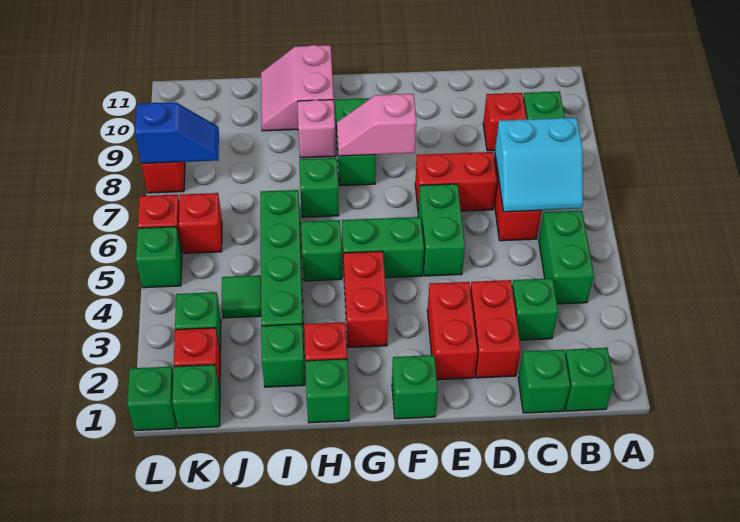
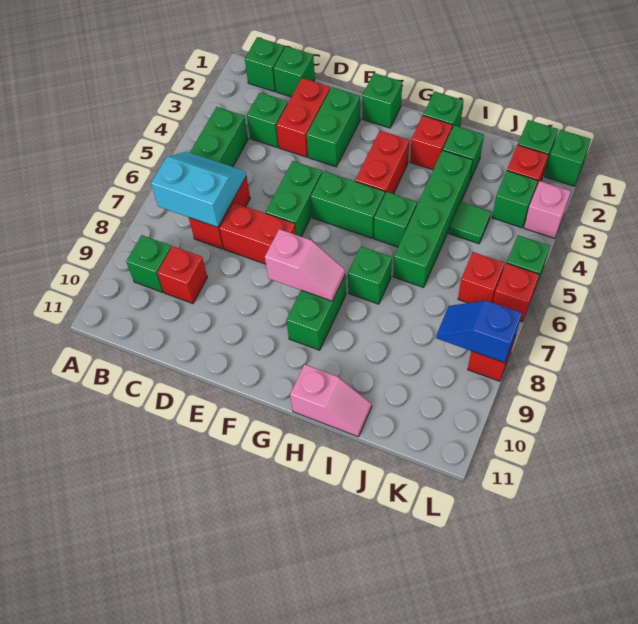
red brick E2:E3 level 1 -> green brick E2:E3 level 1
pink brick H9 level 1 -> pink brick L3 level 1
pink slope H10:I11 level 1 top H -> pink slope H11:I11 level 1 top H

